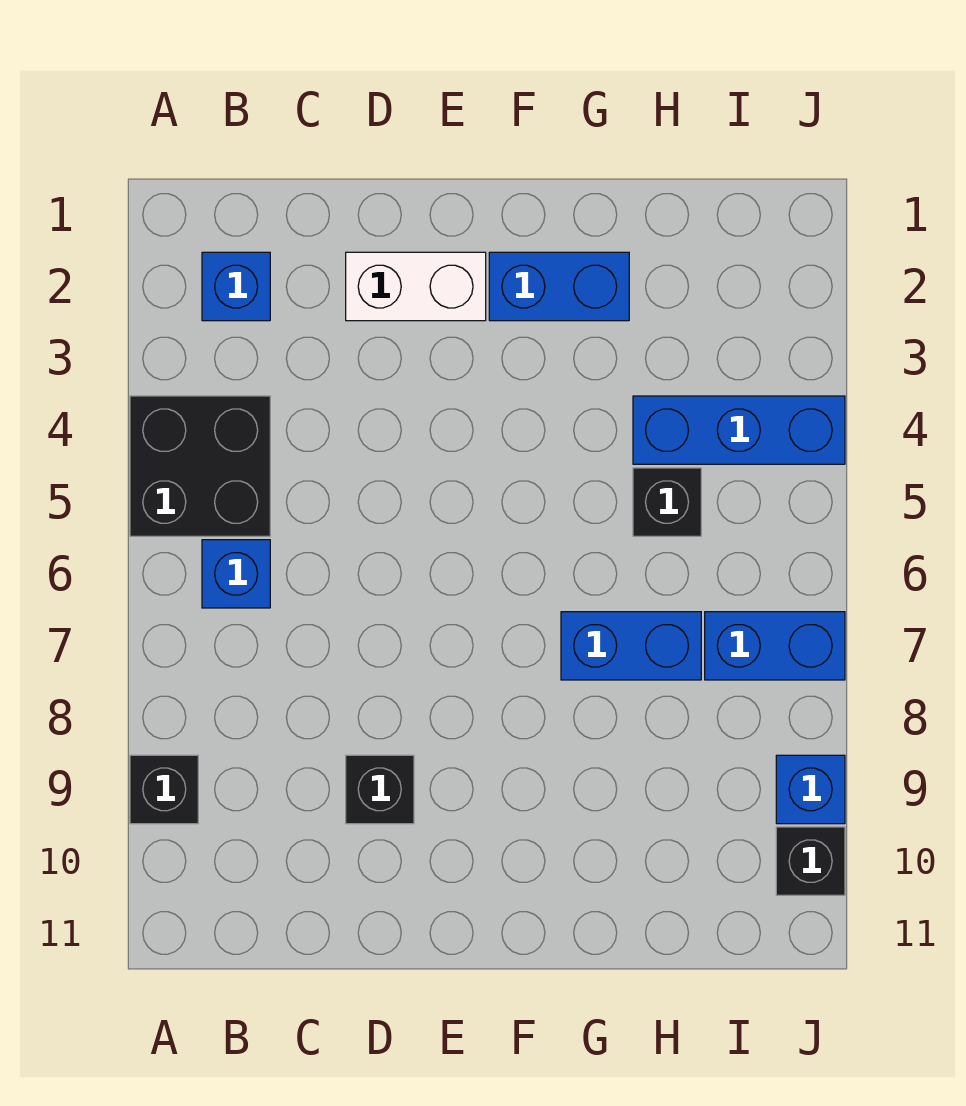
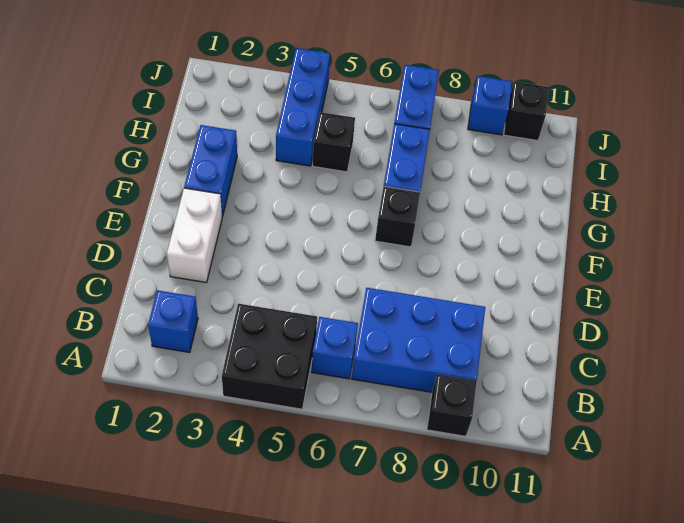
none -> blue brick B7:C9 level 1
black brick D9 level 1 -> black brick F7 level 1

